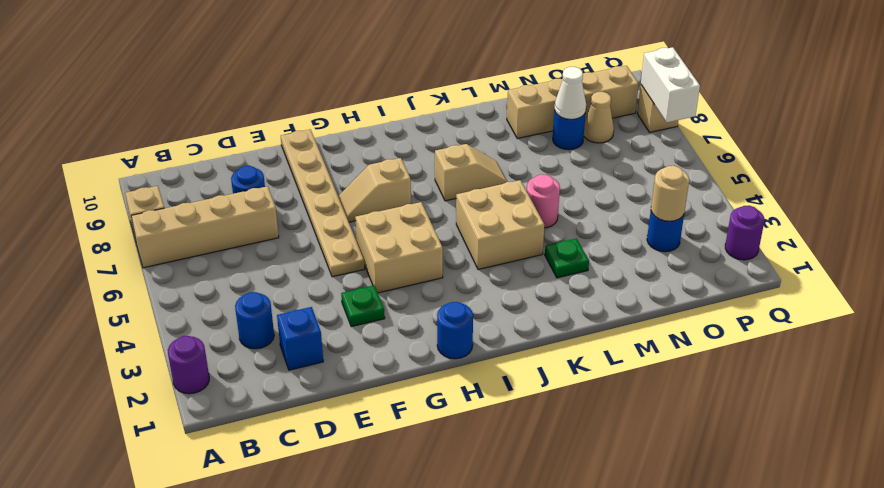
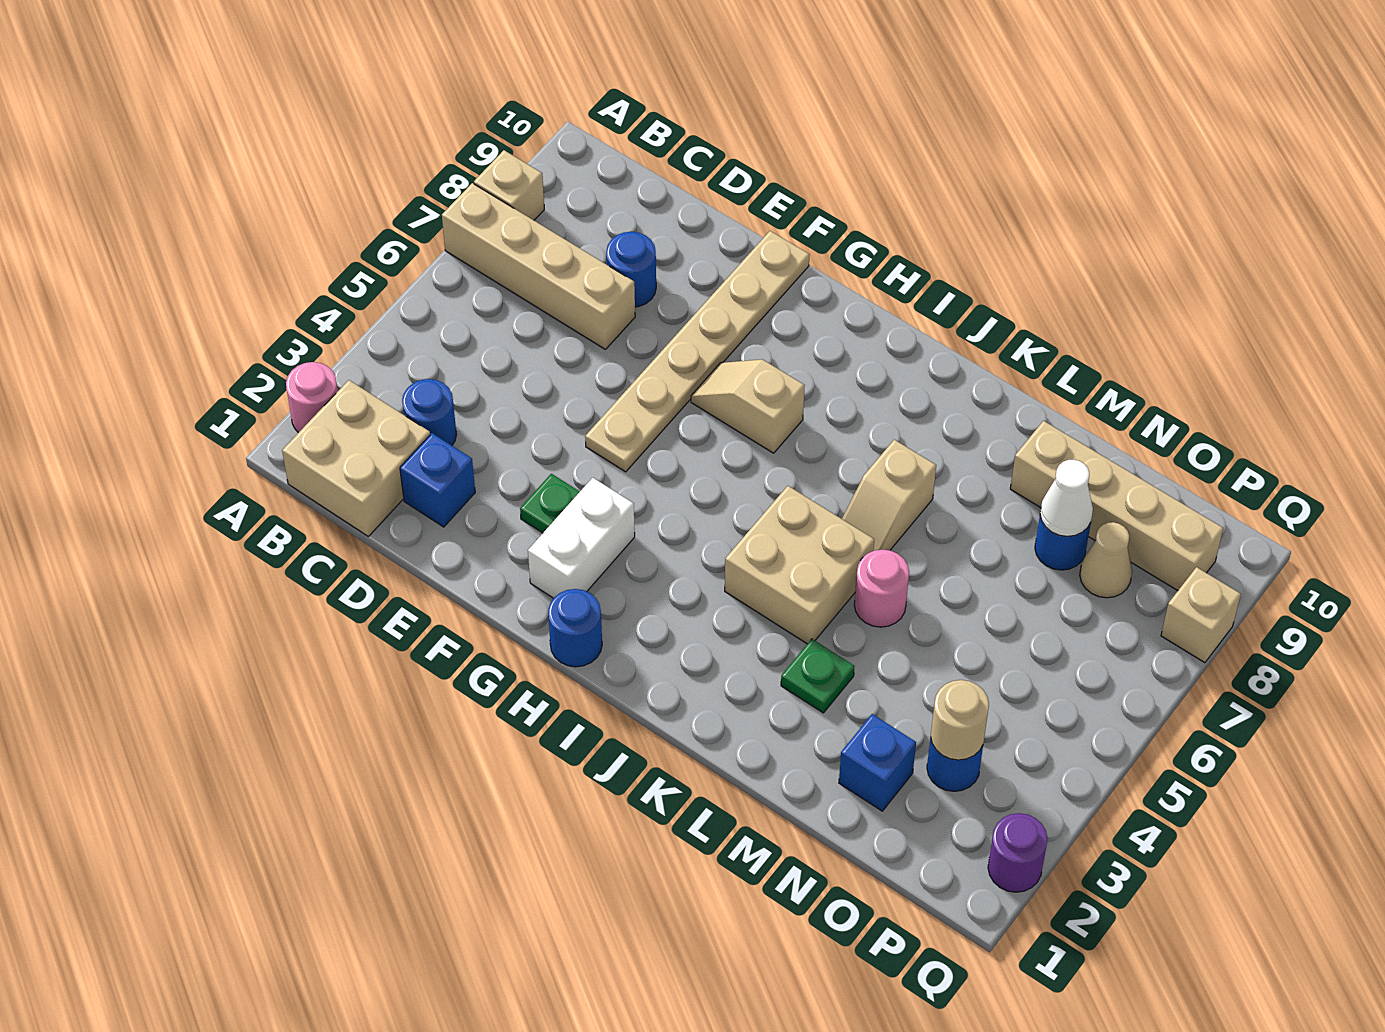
purple round brick A2 level 1 -> pink round brick A2 level 1
tan brick G4:H5 level 1 -> tan brick B1:C2 level 1
tan slope J7:K7 level 1 top J -> tan slope K6:K7 level 1 top 7
none -> blue brick N2 level 1
white brick Q7:Q8 level 2 -> white brick G2:G3 level 1

